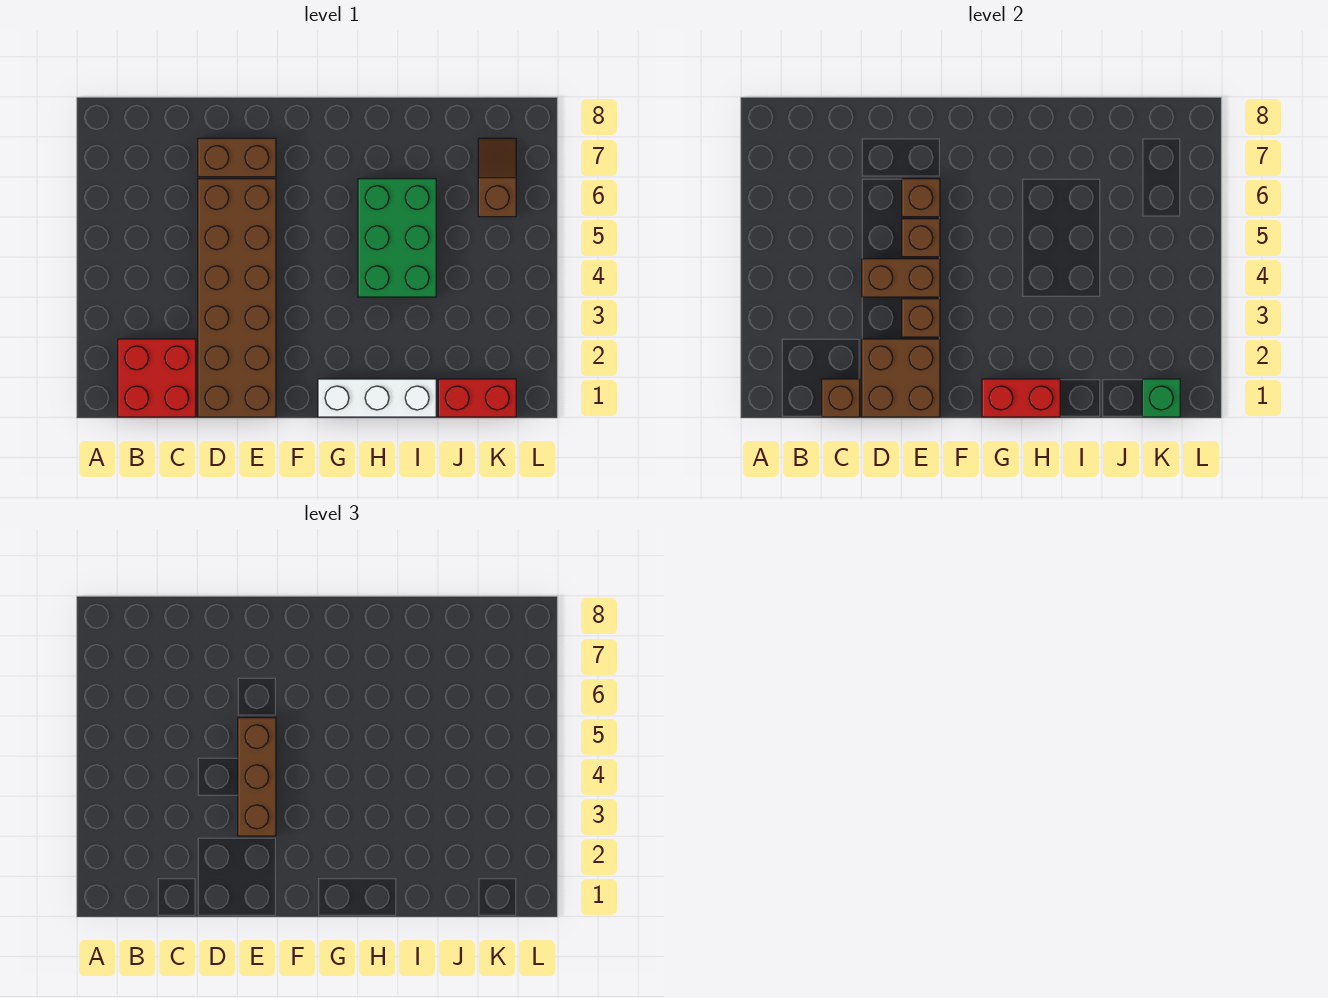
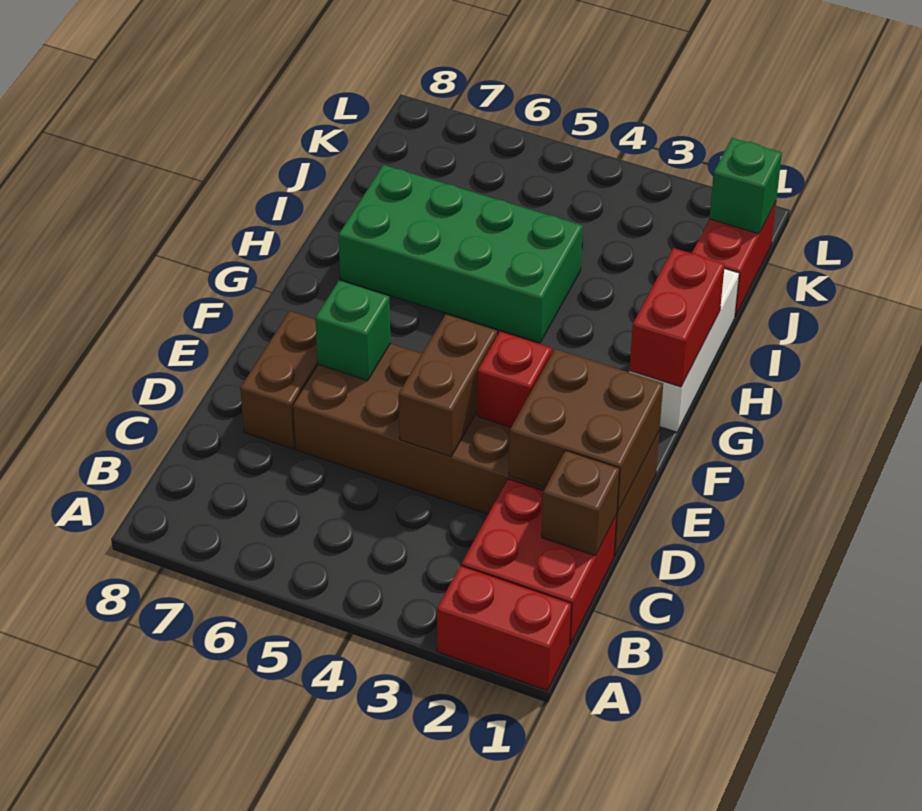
none -> red brick A1:A2 level 1
brown brick E3 level 2 -> red brick E3 level 2
brown brick E3:E5 level 3 -> none
brown brick E5 level 2 -> none
brown brick E6 level 2 -> green brick E6 level 2
green brick H4:I6 level 1 -> green brick H4:I7 level 1
brown slope K6:K7 level 1 top 6 -> none

